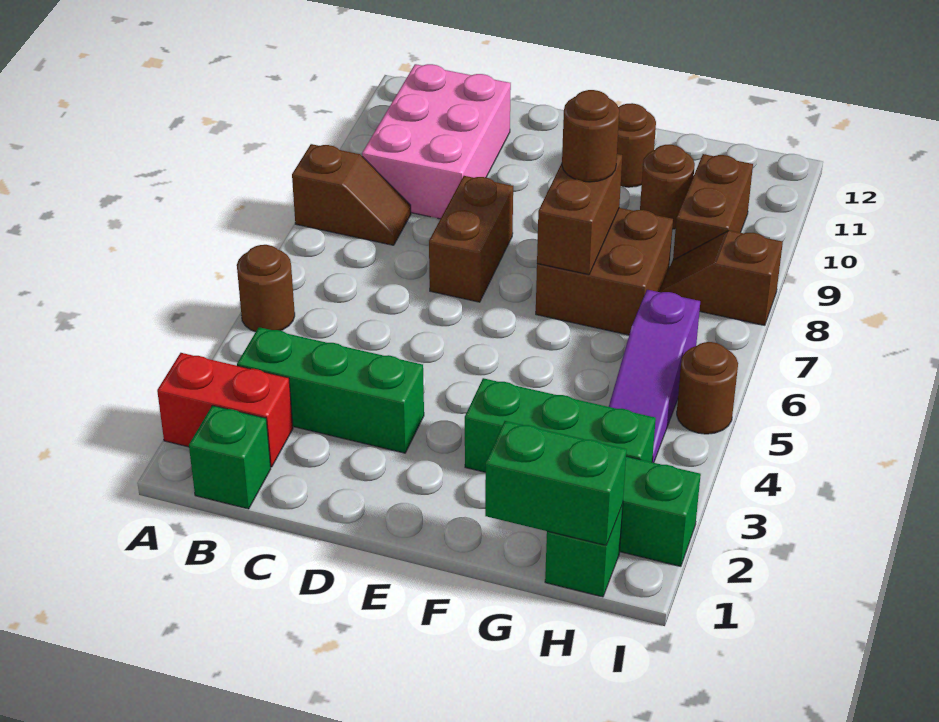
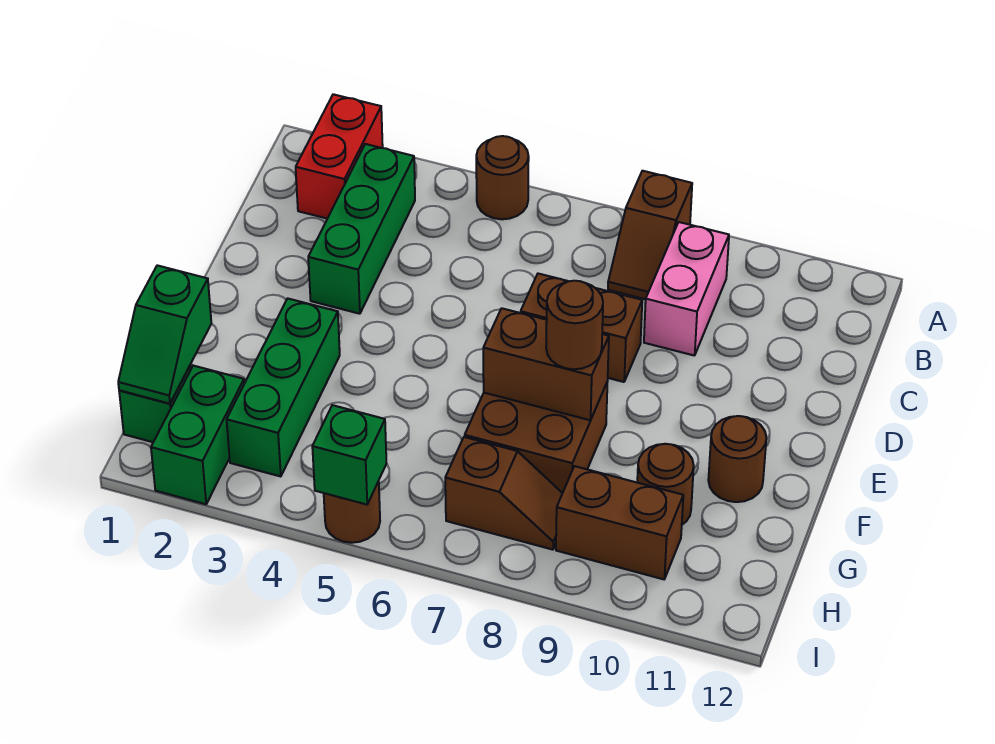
green brick B1 level 1 -> green brick I5 level 2
pink brick B9:C11 level 1 -> pink brick B9:C9 level 1
green brick G1:H1 level 2 -> green slope G1:H1 level 2 top G
purple slope H4:H6 level 1 top 6 -> none
brown slope H8:I8 level 1 top I -> brown slope H7:H8 level 1 top 7

